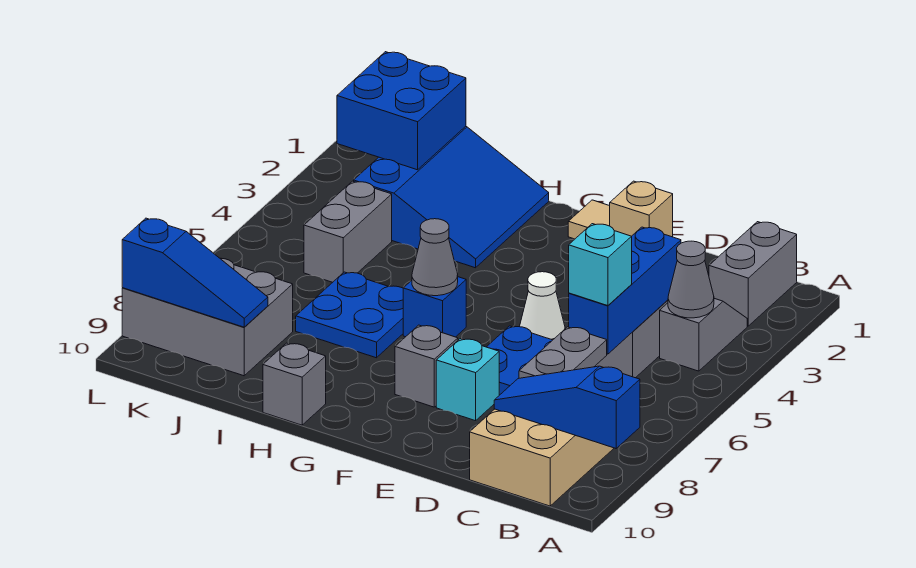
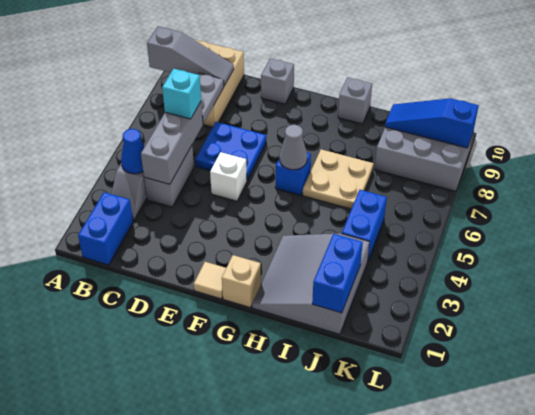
blue slope A9:C9 level 2 top A -> grey slope A9:C9 level 2 top A
grey brick B1:B2 level 1 -> blue brick B1:B2 level 1
grey cone B4 level 2 -> blue cone B4 level 2
blue brick C4:C6 level 2 -> grey brick C4:C6 level 2
tan brick E1 level 1 -> tan brick G1 level 1
white cone E5 level 1 -> white brick E5 level 1
cyan brick E8 level 1 -> none
grey brick F8 level 1 -> grey brick E10 level 1
blue slope H1:J3 level 1 top J -> grey slope H1:J3 level 1 top J
blue plate H6:I7 level 1 -> tan plate H6:I7 level 1
blue brick J1:K2 level 2 -> blue brick J1:J2 level 2
grey brick J4:J5 level 1 -> blue brick J4:J5 level 1

